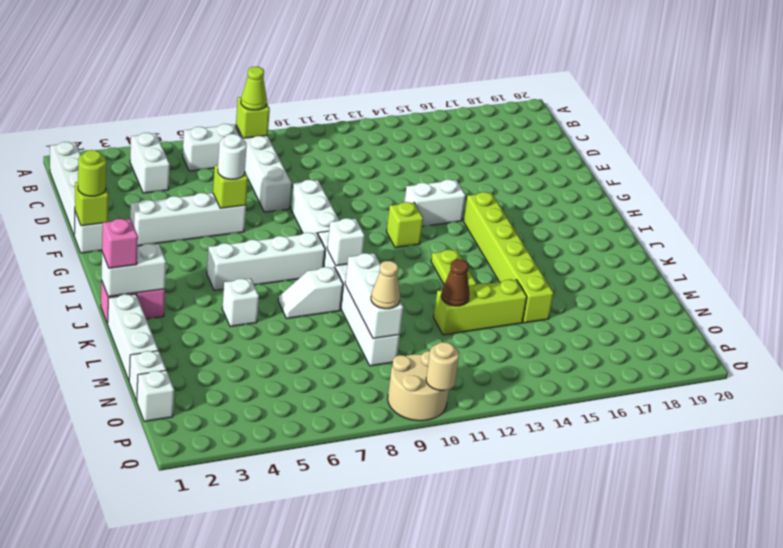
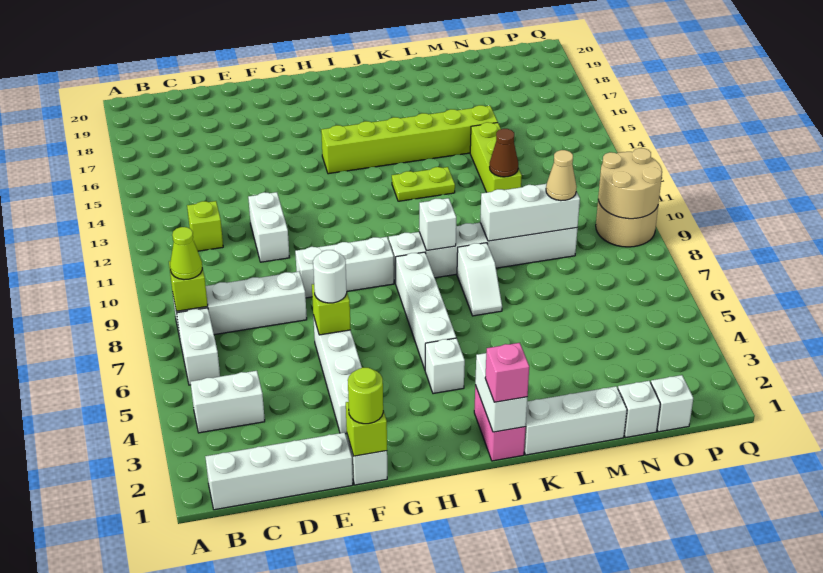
white brick G13:G14 level 1 -> white brick E11:E12 level 1
lime brick H12 level 1 -> lime brick C12 level 1
white brick K5 level 1 -> white brick I4 level 1
tan round brick Q10 level 2 -> tan round brick P9:Q10 level 2

